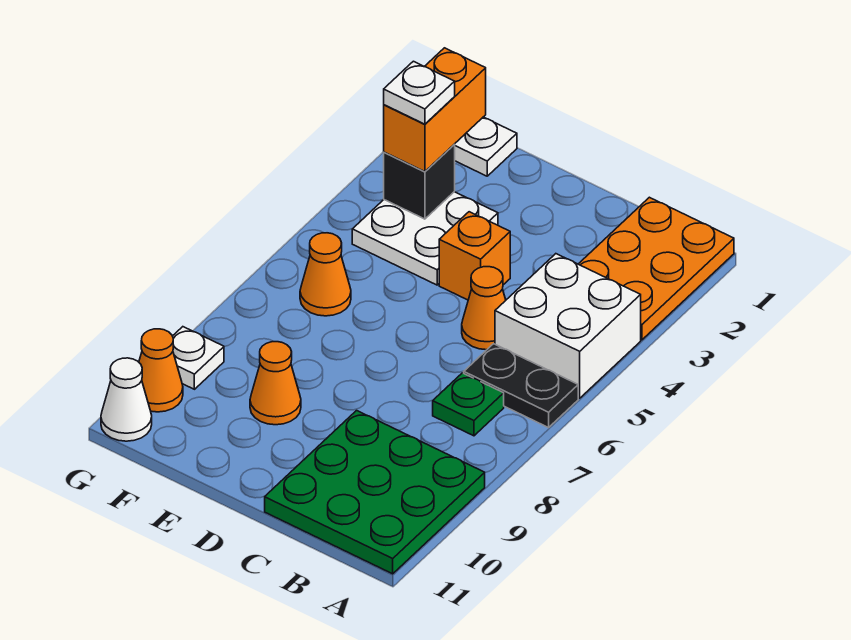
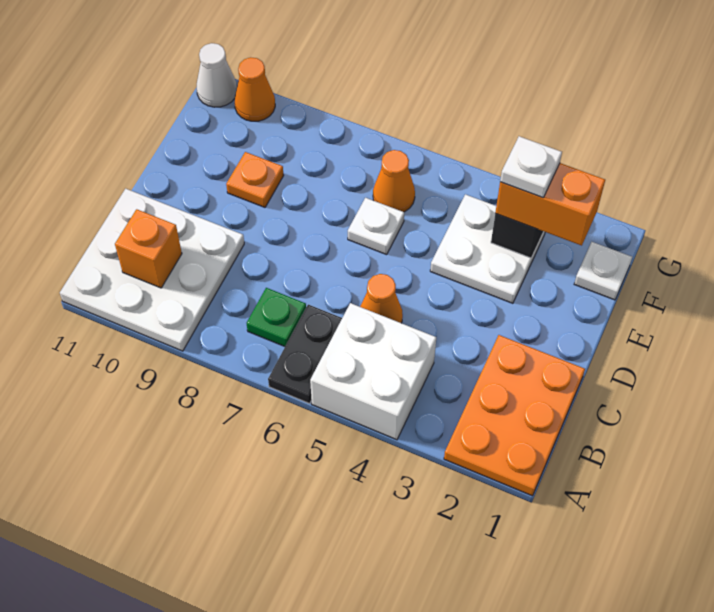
orange plate A1:B3 level 1 -> orange plate A1:C2 level 1
green plate A9:C11 level 1 -> white plate A9:C11 level 1
orange brick D4 level 1 -> orange brick B10 level 2
orange cone E9 level 1 -> orange plate E9 level 1
white plate G9 level 1 -> white plate E6 level 1

